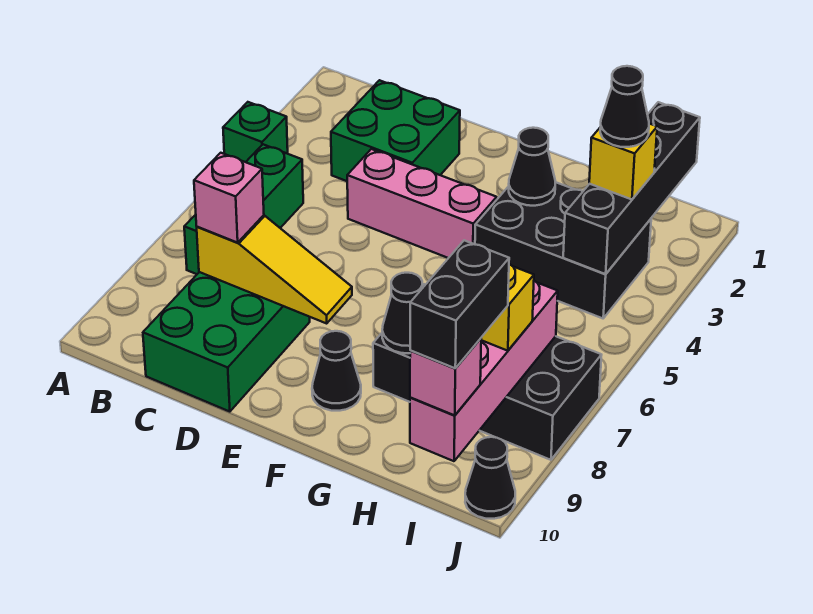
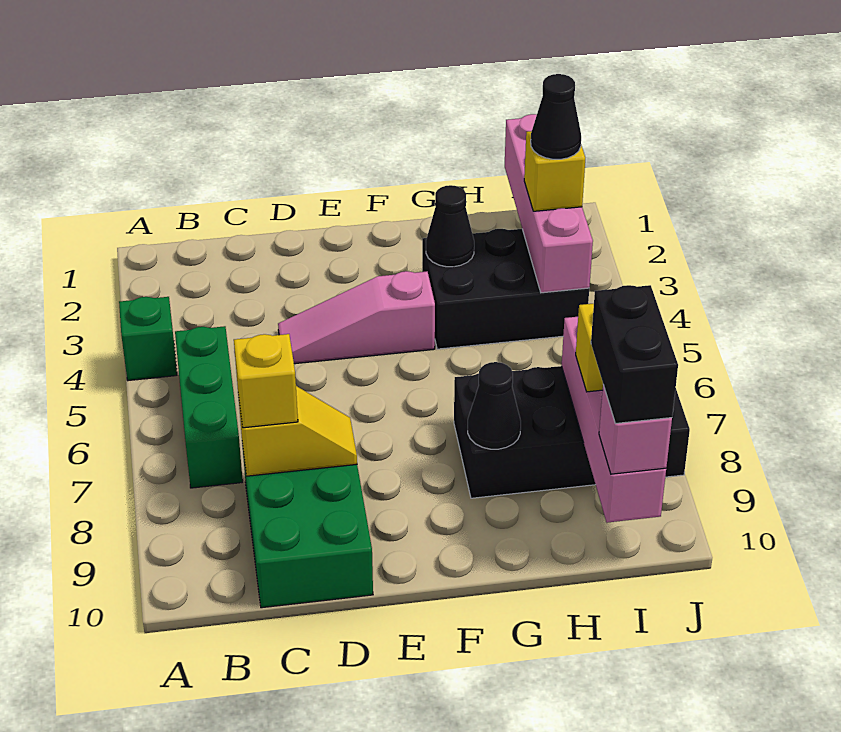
green brick C2:D3 level 1 -> none
yellow slope C8:E8 level 2 top C -> yellow slope C8:D8 level 2 top C
pink brick C8 level 3 -> yellow brick C8 level 3
pink brick D4:F4 level 1 -> pink slope D4:F4 level 1 top F
black cone F9 level 1 -> none
black brick I1:I4 level 2 -> pink brick I1:I4 level 2
black cone J10 level 1 -> none

